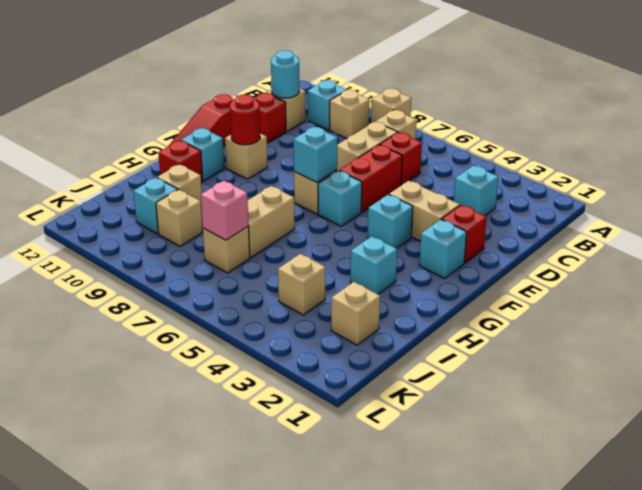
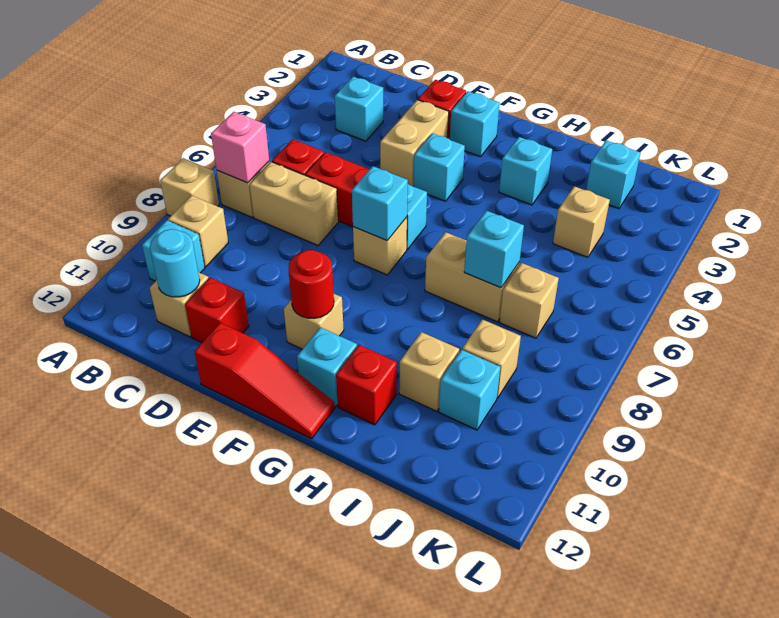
none -> cyan brick I7 level 2
tan brick J2 level 1 -> cyan brick J2 level 1
pink brick J7 level 2 -> pink brick B7 level 2

